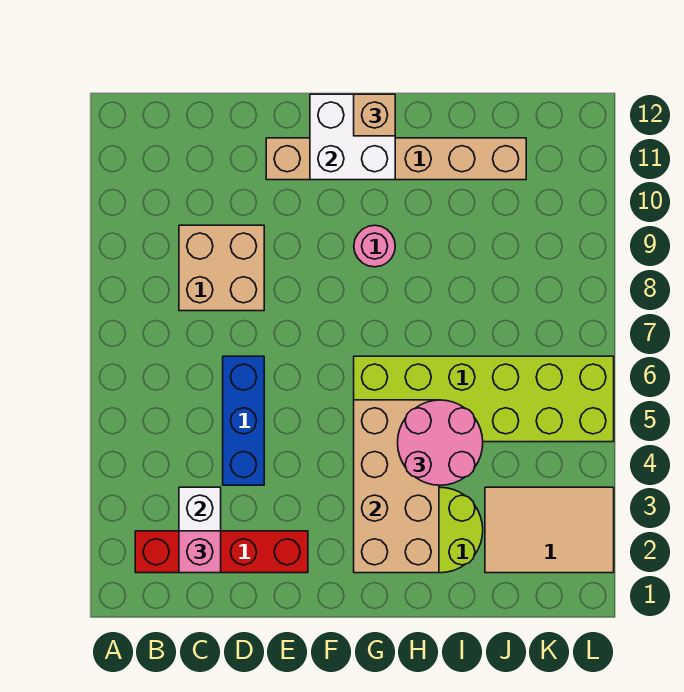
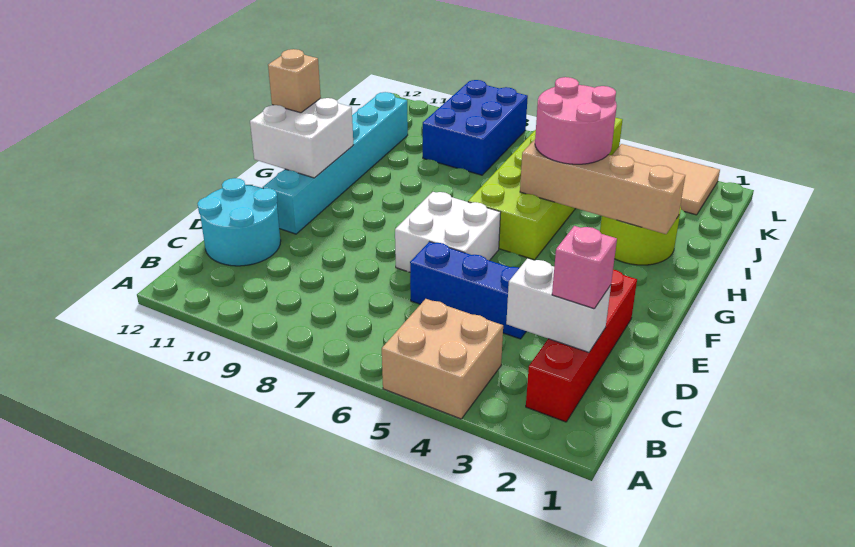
tan brick C8:D9 level 1 -> tan brick A4:B5 level 1
none -> cyan round brick C11:D12 level 1
none -> white brick E6:F7 level 1
tan brick E11:J11 level 1 -> cyan brick E11:J11 level 1
tan brick G2:H5 level 2 -> tan brick H2:H5 level 2
pink round brick G9 level 1 -> none
tan tile J2:L3 level 1 -> tan tile K2:L4 level 1
none -> blue brick J8:L9 level 1

